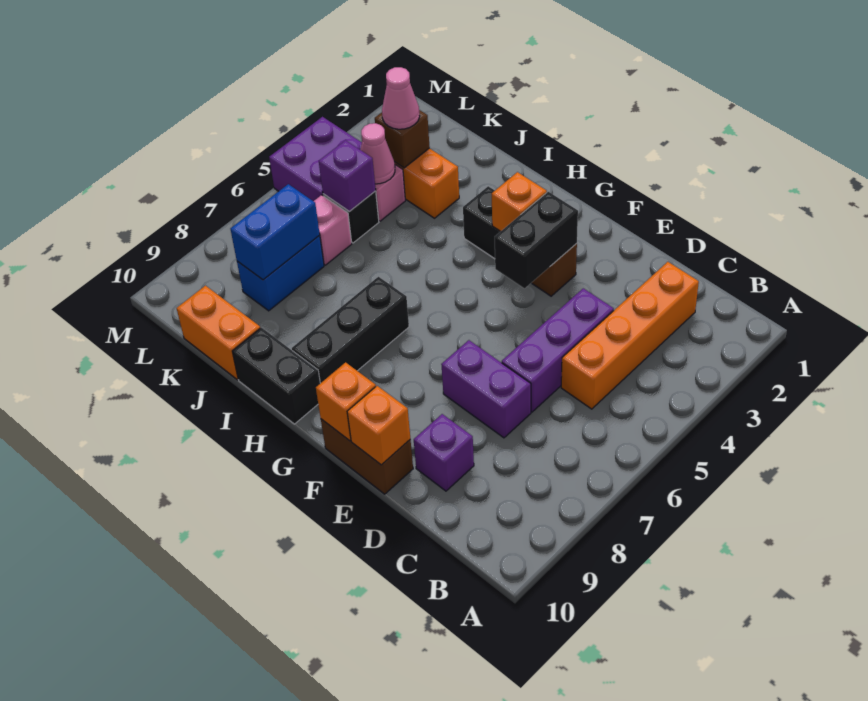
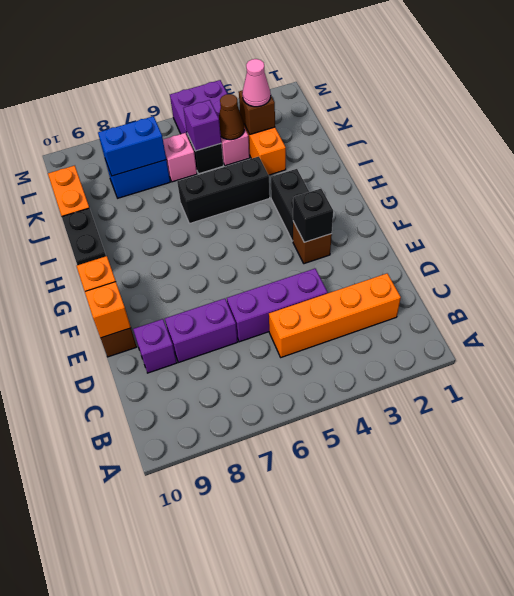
purple brick D7:E7 level 1 -> purple brick D7:D8 level 1
black brick F3:F4 level 2 -> black brick F3 level 2
orange brick G3 level 2 -> none
black brick H7:H9 level 1 -> black brick I4:I6 level 1
pink cone K4 level 2 -> brown cone K4 level 2

